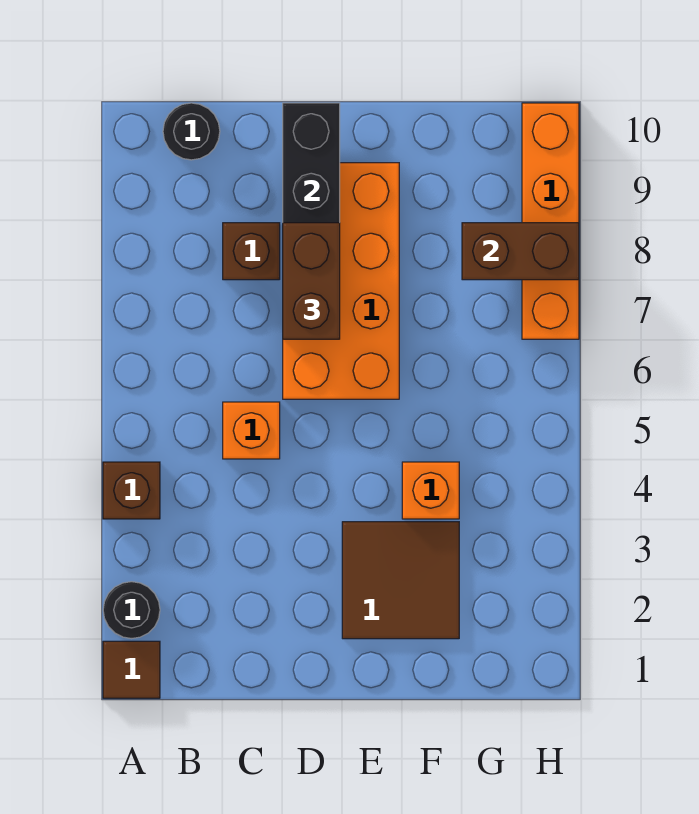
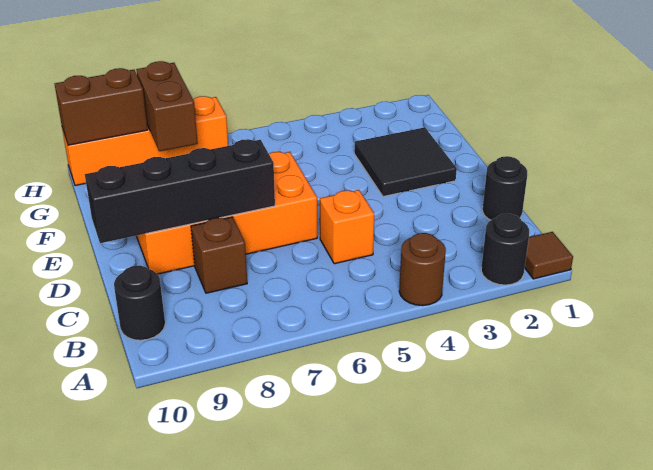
brown brick A4 level 1 -> brown round brick A4 level 1
none -> black round brick C1 level 1
brown brick D7:D8 level 3 -> brown brick H9:H10 level 2
brown tile E2:F3 level 1 -> black tile E2:F3 level 1
orange brick F4 level 1 -> none

